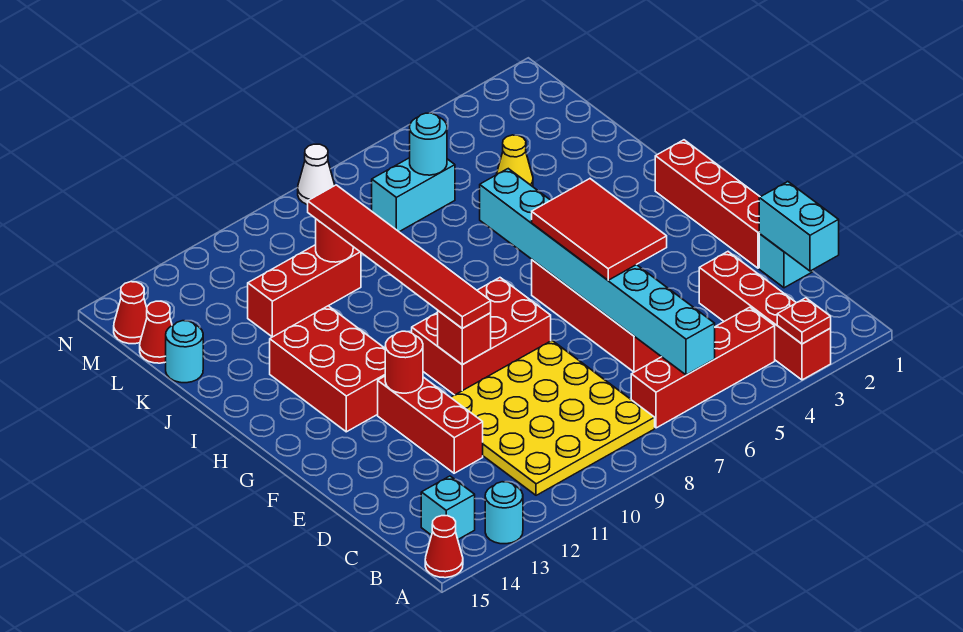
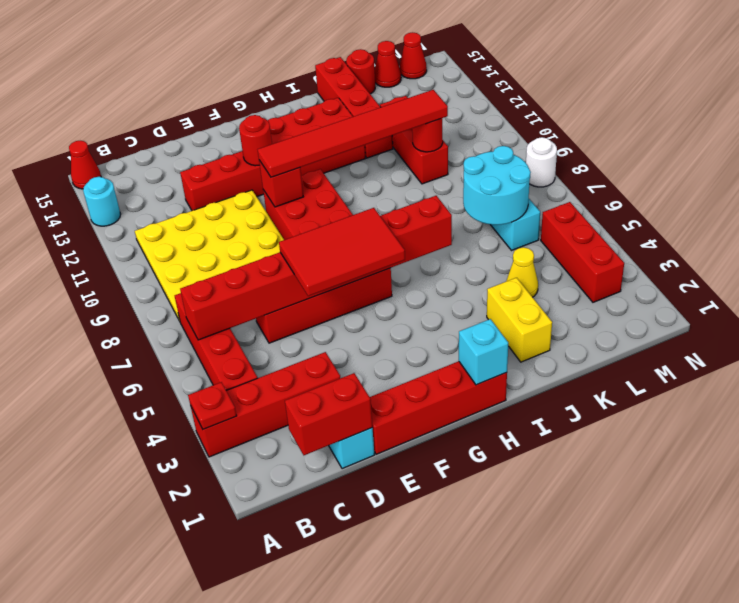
cyan brick B6:I6 level 2 -> red brick B6:I6 level 2
cyan brick B14 level 1 -> cyan brick H1 level 2
cyan brick C1:D1 level 2 -> red brick C1:D1 level 2
none -> yellow brick J2:J3 level 1
none -> red brick J12:J15 level 1
cyan round brick K15 level 1 -> red round brick K15 level 1
cyan round brick L6 level 2 -> cyan round brick K6:L7 level 2
none -> red brick M3:M5 level 1
white cone N8 level 1 -> white round brick N8 level 1

